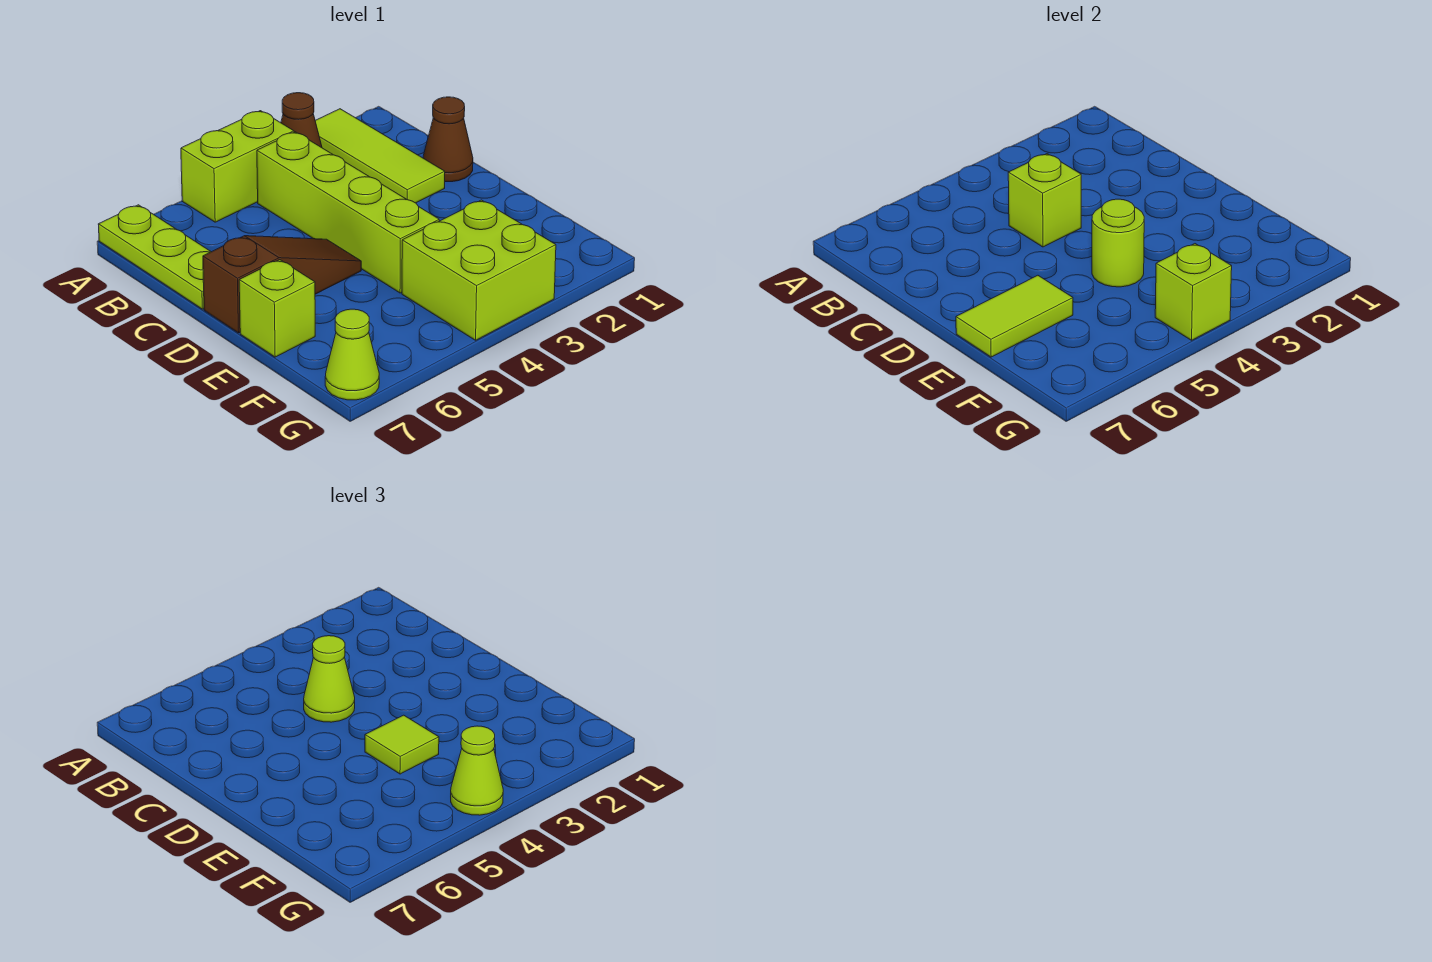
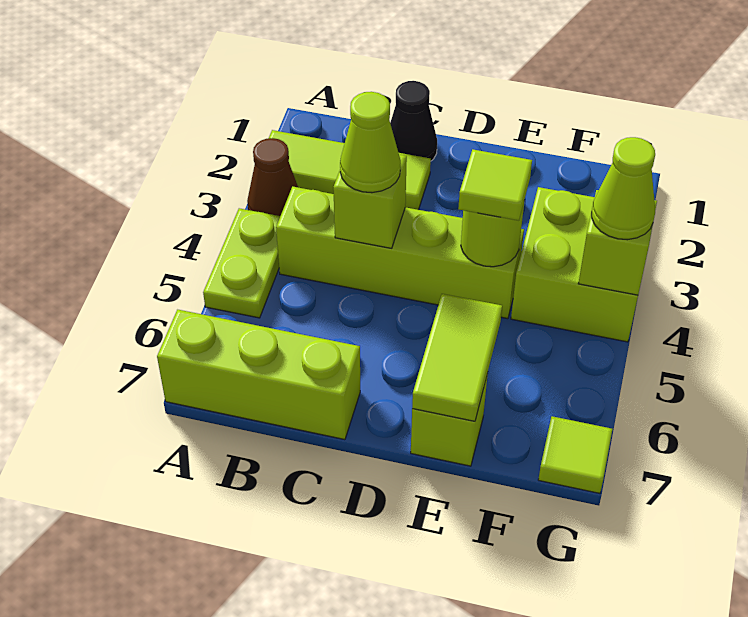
lime brick A4:A5 level 1 -> lime plate A4:A5 level 1
lime plate A7:C7 level 1 -> lime brick A7:C7 level 1
brown cone C1 level 1 -> black cone C1 level 1
brown slope D5:D7 level 1 top 7 -> none
lime cone G7 level 1 -> lime tile G7 level 1

